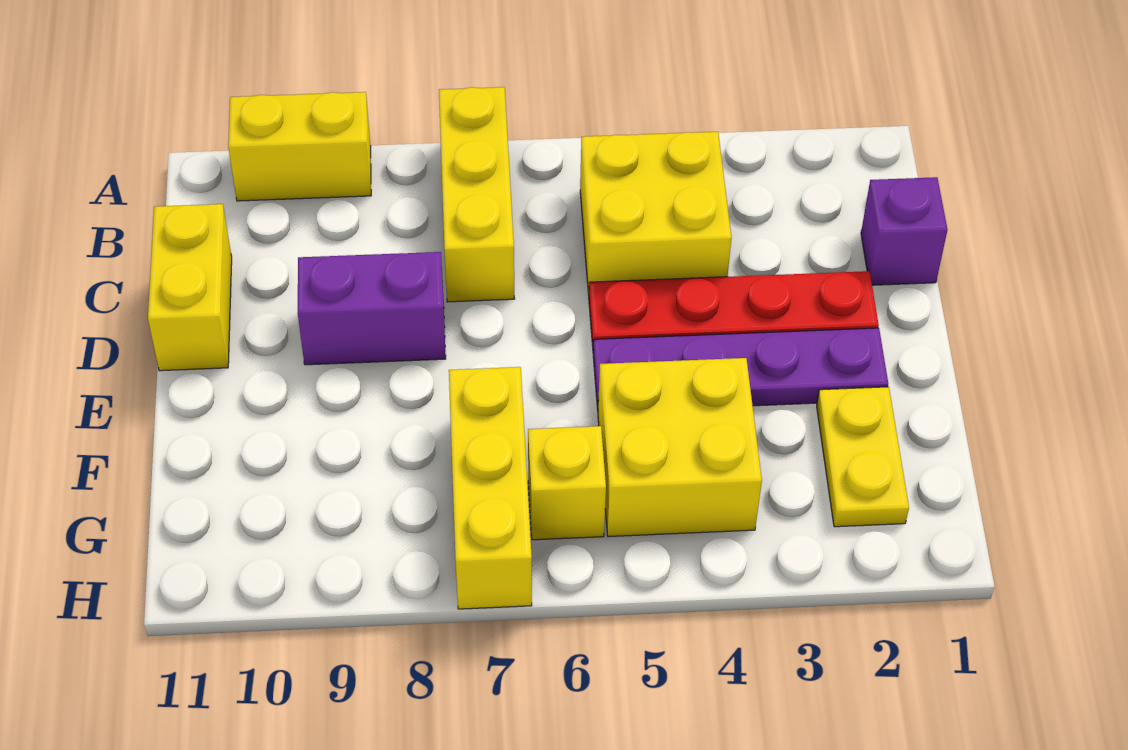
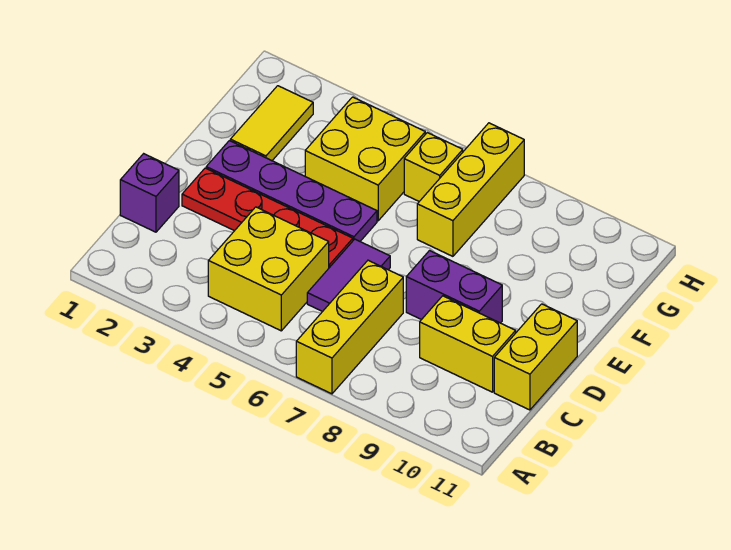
yellow brick A9:A10 level 1 -> yellow brick C9:C10 level 1
none -> purple tile C6:D6 level 1
yellow plate F2:G2 level 1 -> yellow tile F2:G2 level 1

